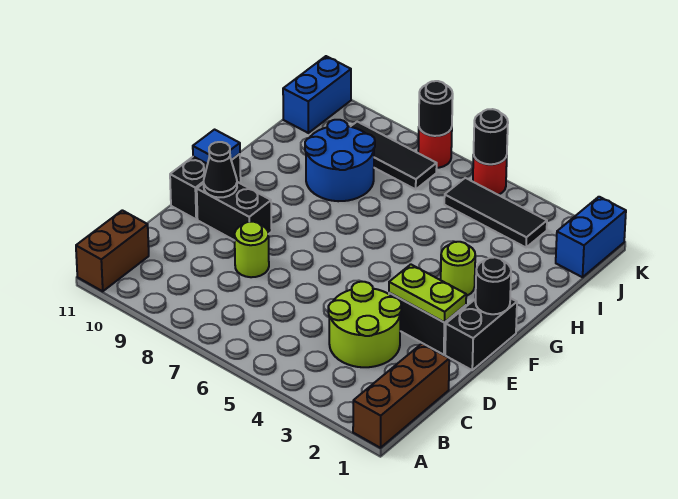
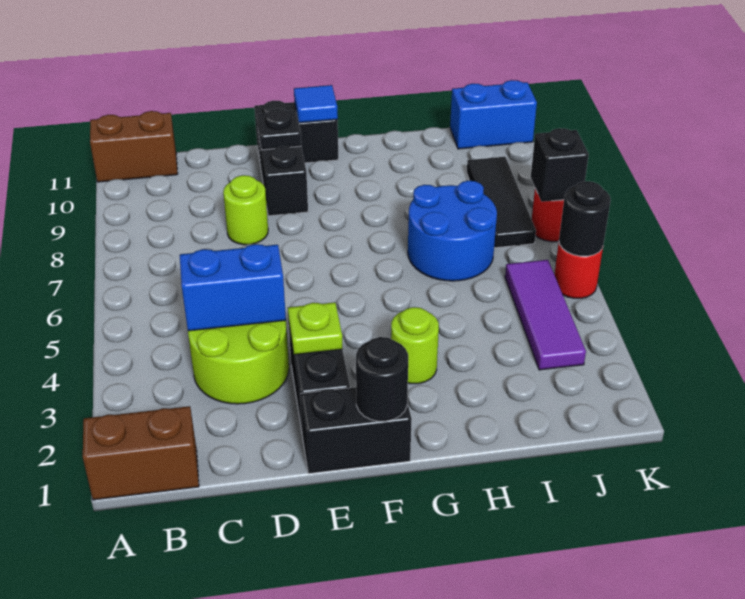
brown brick A1:C1 level 1 -> brown brick A1:B1 level 1
lime plate E2:E3 level 2 -> lime plate E3 level 2
black cone E10 level 2 -> black plate E10 level 2
blue round brick H8:I9 level 1 -> blue round brick H6:I7 level 1
blue brick J1:K1 level 1 -> blue brick C4:D4 level 2
black tile J3:J5 level 1 -> purple tile J3:J5 level 1
black round brick K7 level 2 -> black brick K7 level 2

